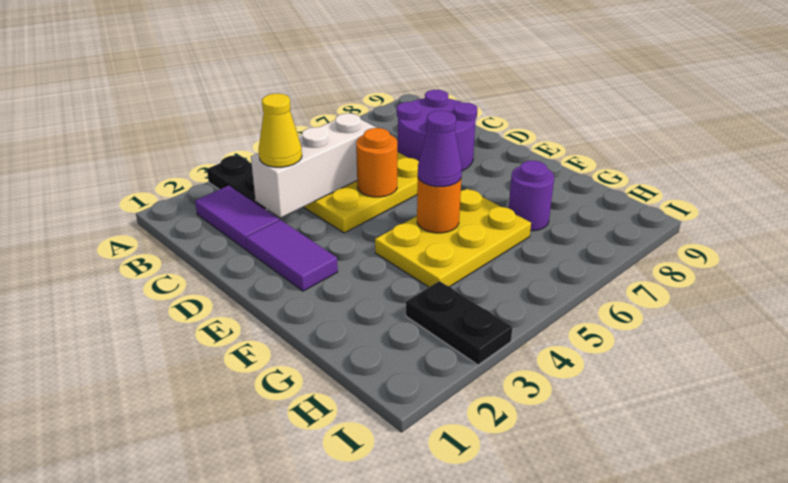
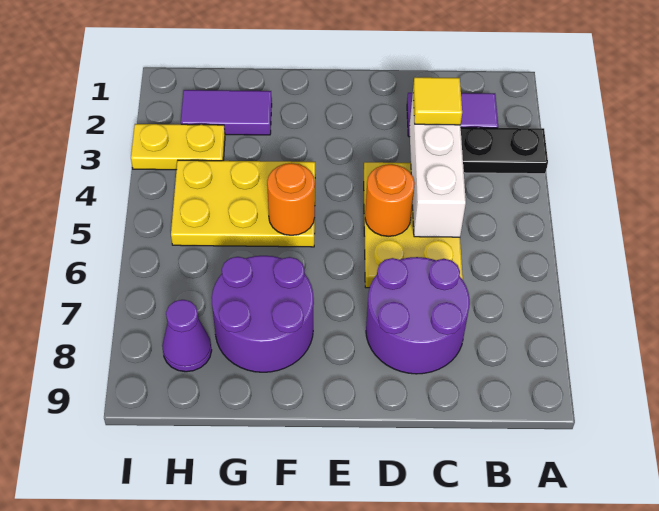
yellow cone C3 level 3 -> yellow tile C3 level 3
purple tile D2:E2 level 1 -> purple tile G2:H2 level 1
yellow plate F4:G6 level 1 -> yellow plate F4:H5 level 1
purple cone F5 level 3 -> purple cone H8 level 1
purple round brick G7 level 1 -> purple round brick F7:G8 level 1
black plate H3:I3 level 1 -> yellow plate H3:I3 level 1

